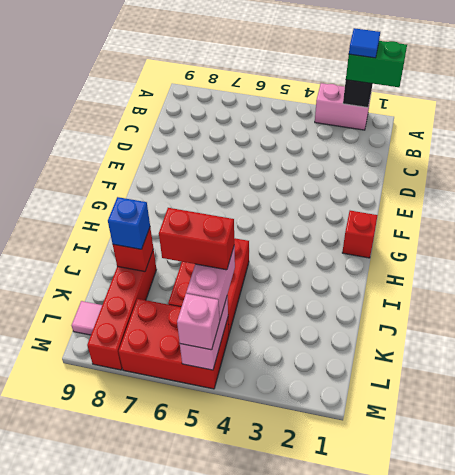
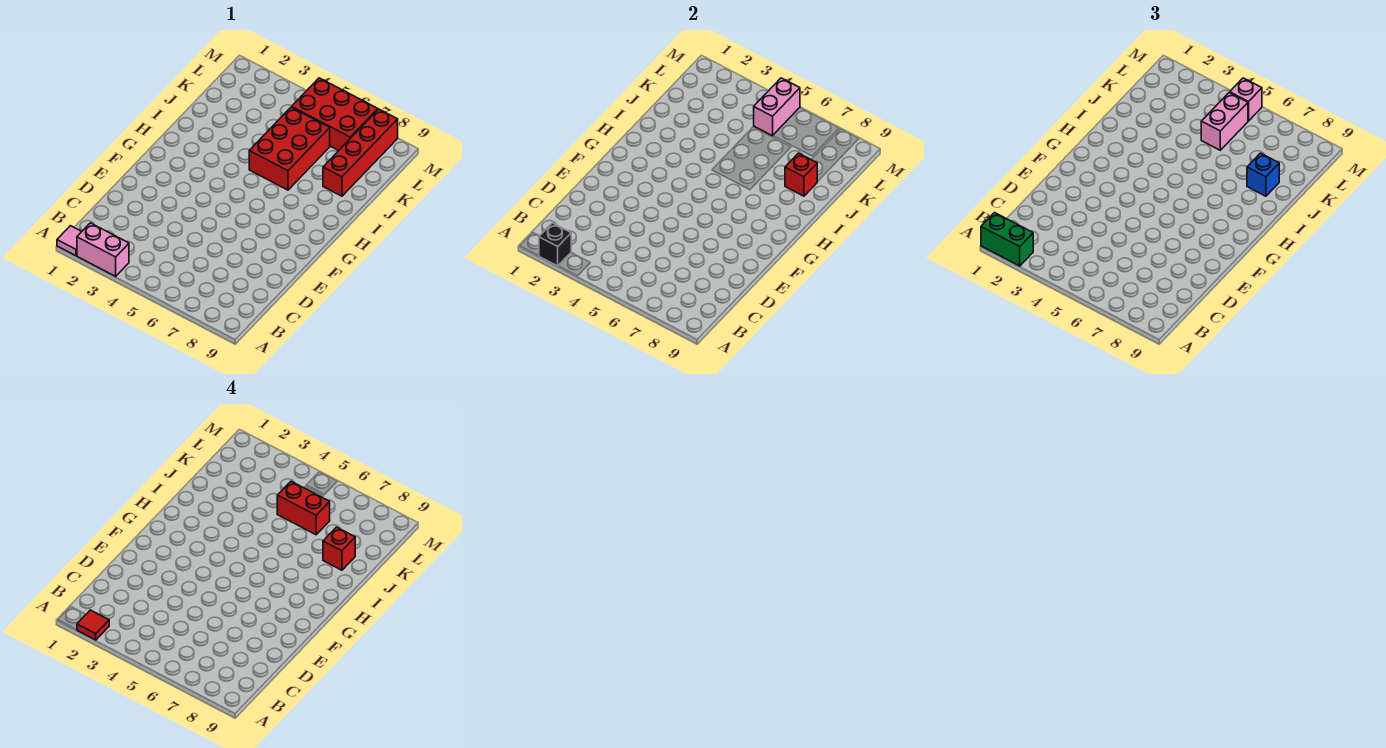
blue tile A2 level 4 -> red tile A2 level 4
red brick G1 level 1 -> red brick J8 level 4
pink tile L9 level 1 -> pink tile A1 level 1

